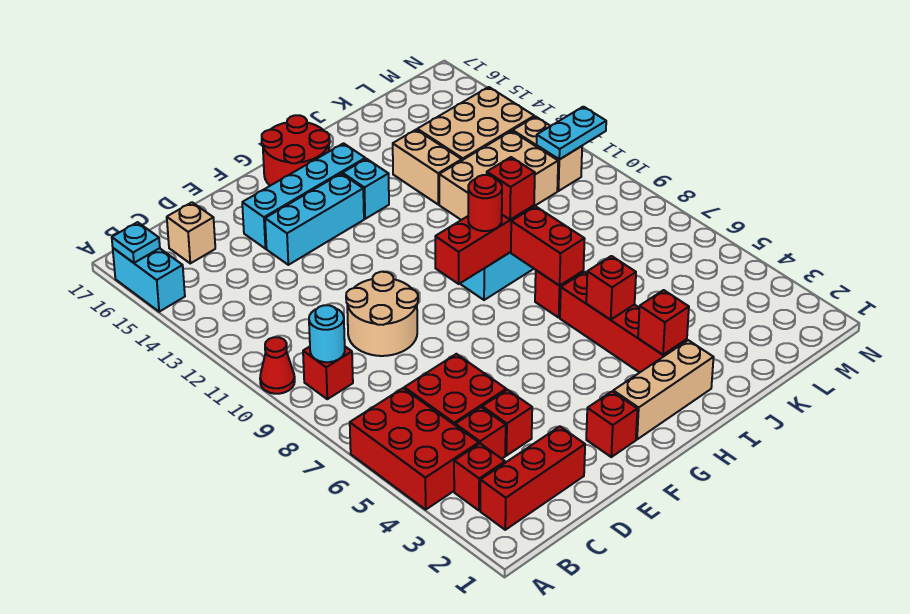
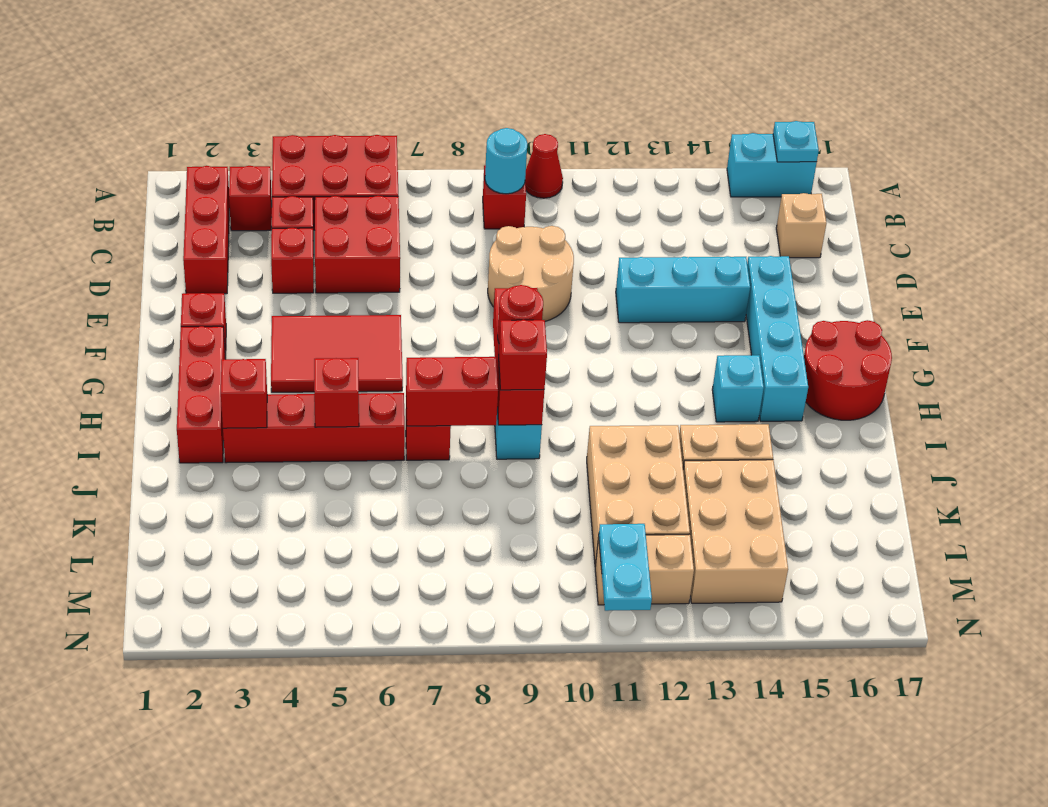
cyan brick E14:G14 level 1 -> cyan brick E12:E14 level 1
none -> red tile F4:G6 level 1
tan brick G2:I2 level 1 -> red brick G2:I2 level 1

